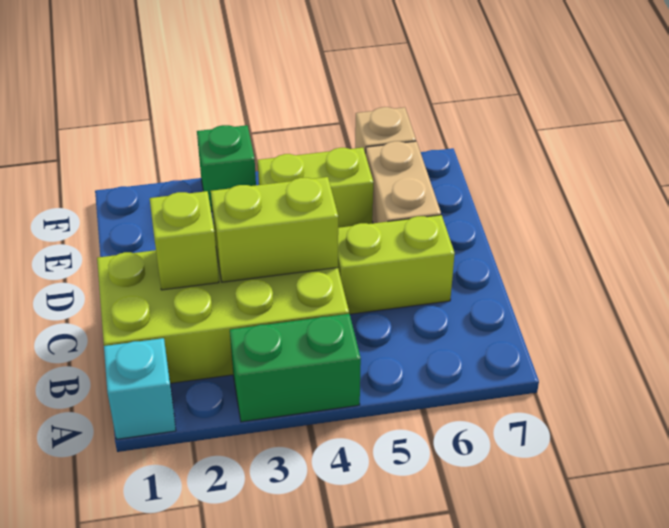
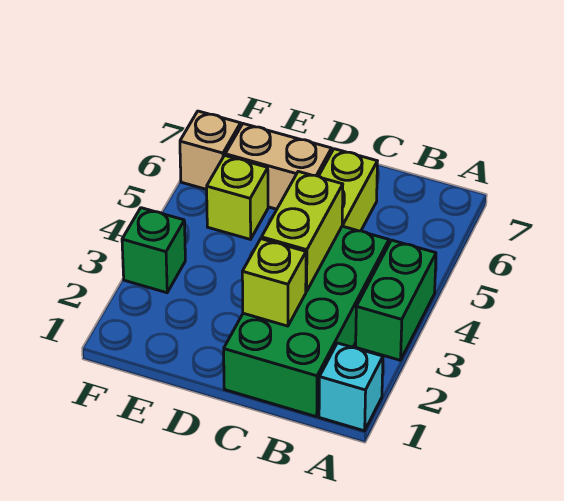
lime brick B1:C4 level 1 -> green brick B1:C4 level 1
lime brick E4:E5 level 1 -> lime brick E5 level 1

